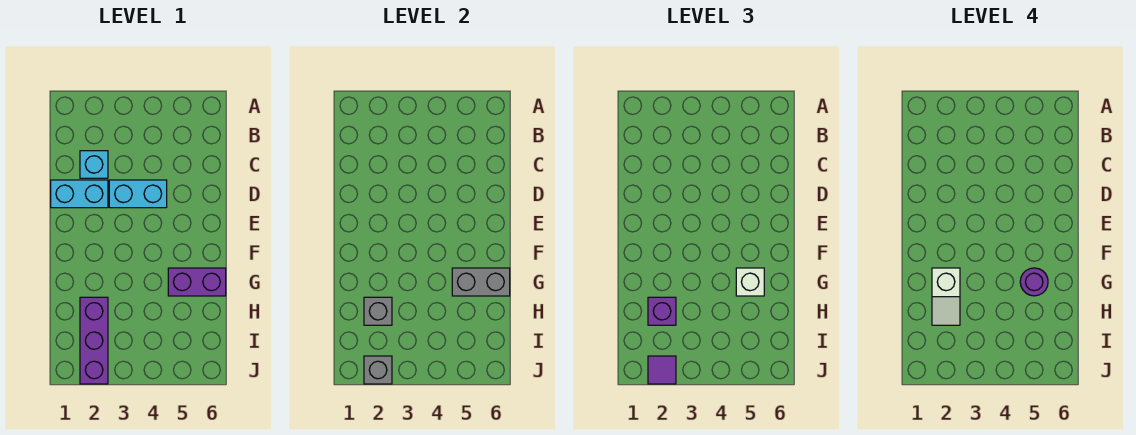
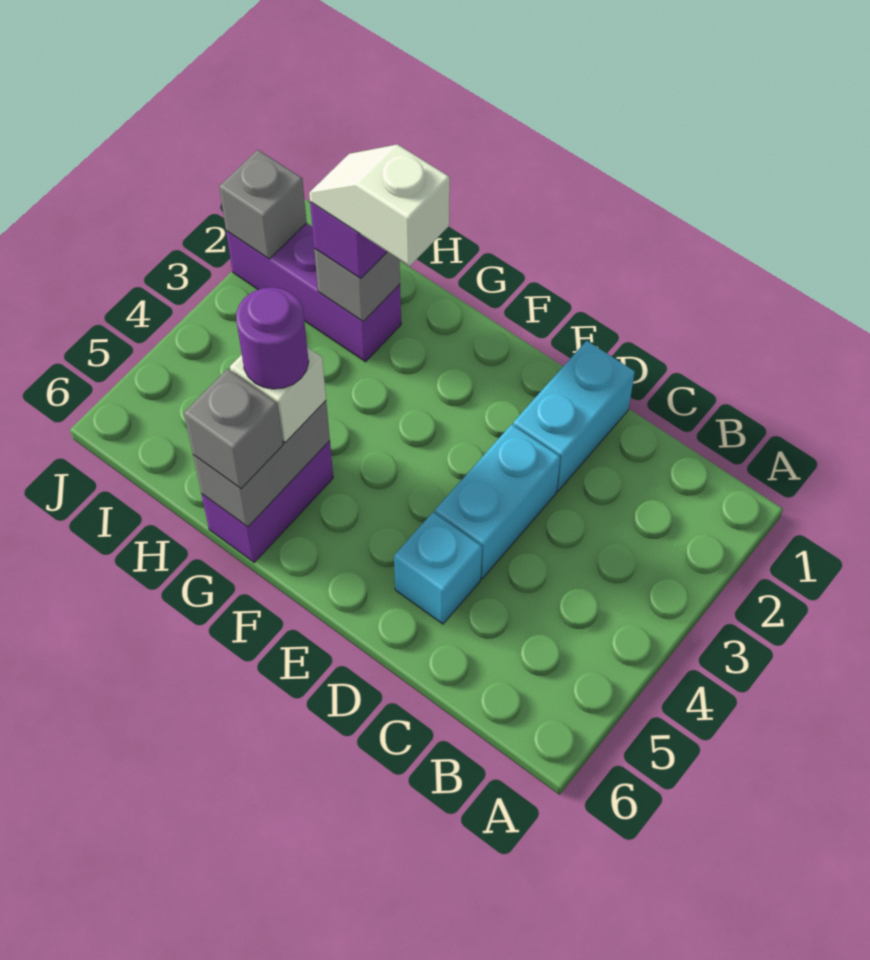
cyan brick C2 level 1 -> cyan brick D5 level 1
none -> grey brick G6 level 3
purple tile J2 level 3 -> none

